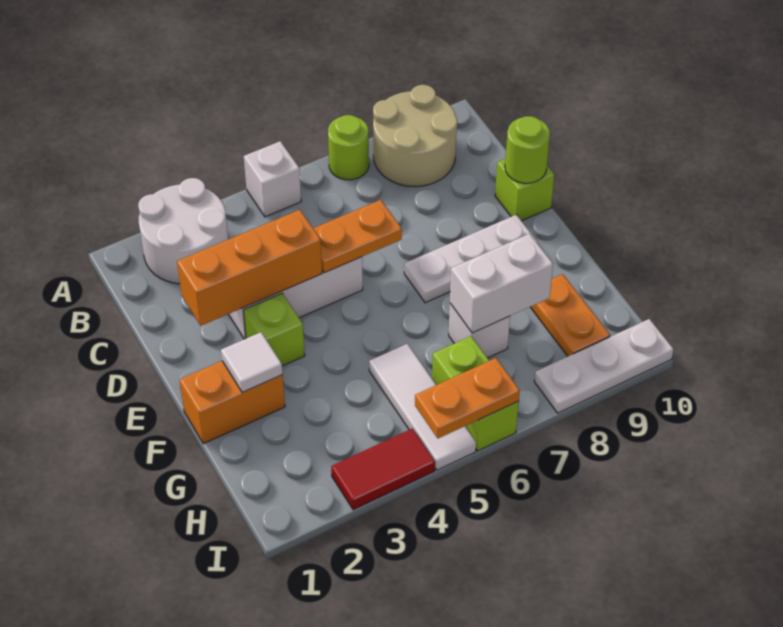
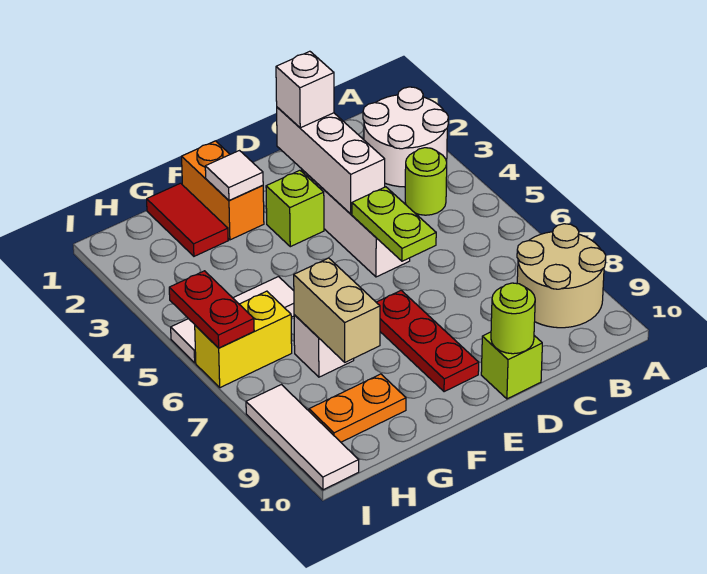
white brick A5 level 1 -> white brick D2 level 3
lime round brick A7 level 1 -> lime round brick B4 level 1
orange brick D2:D4 level 2 -> white brick D2:D4 level 2
orange plate D5:D6 level 2 -> lime plate D5:D6 level 2
white plate E7:E9 level 1 -> red plate E7:E9 level 1
white brick G7:G8 level 2 -> tan brick G7:G8 level 2
lime brick H6:I6 level 1 -> yellow brick H6:I6 level 1
red tile I3:I4 level 1 -> red tile G1:G2 level 1
orange plate I5:I6 level 2 -> red plate I5:I6 level 2
white plate I8:I10 level 1 -> white tile I8:I10 level 1

